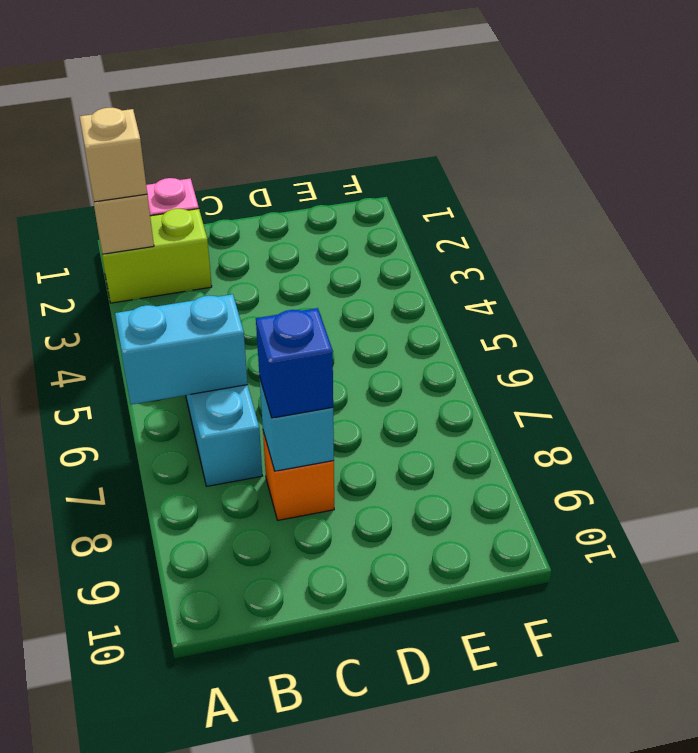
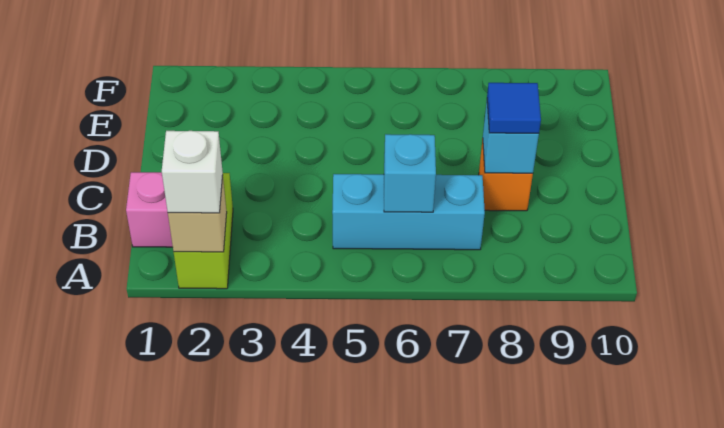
tan brick A2 level 3 -> white brick A2 level 3
cyan brick A6:B6 level 2 -> cyan brick B6 level 2
blue brick C8 level 3 -> blue tile C8 level 3

